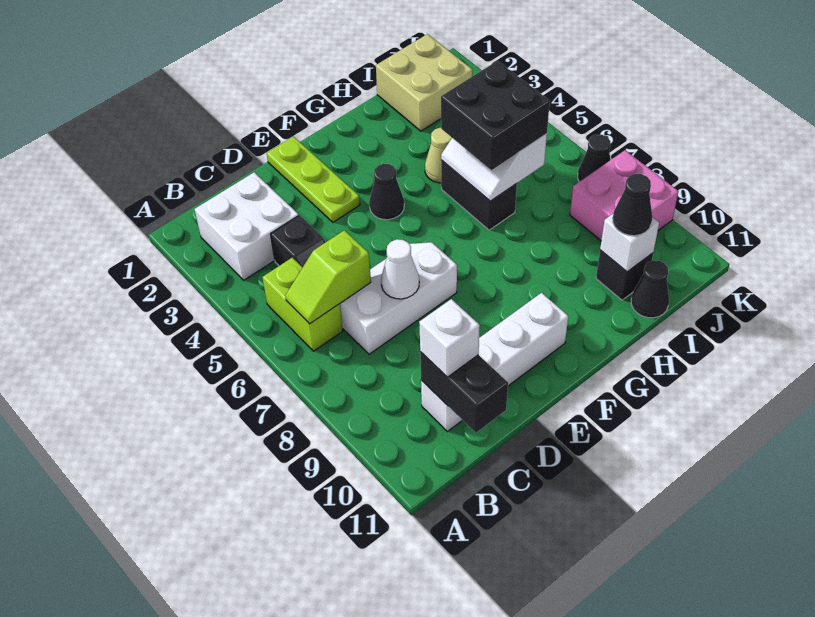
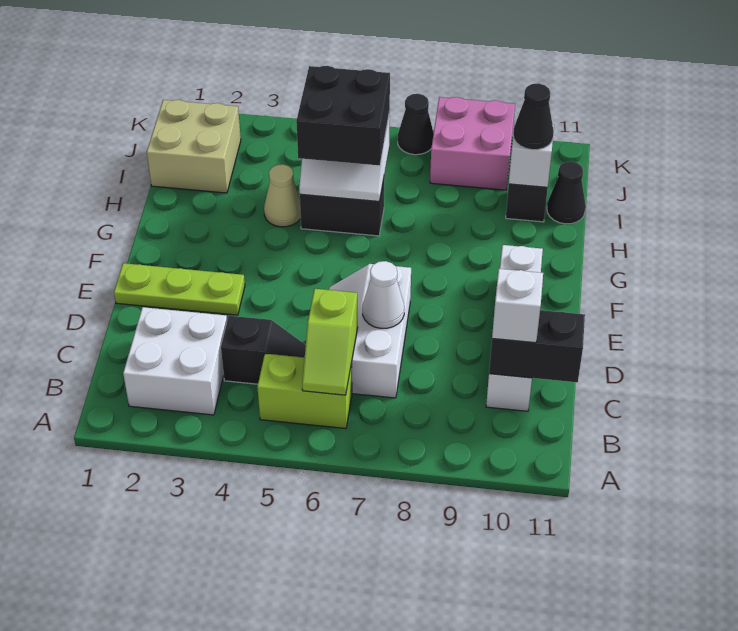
black cone F4 level 1 -> none

